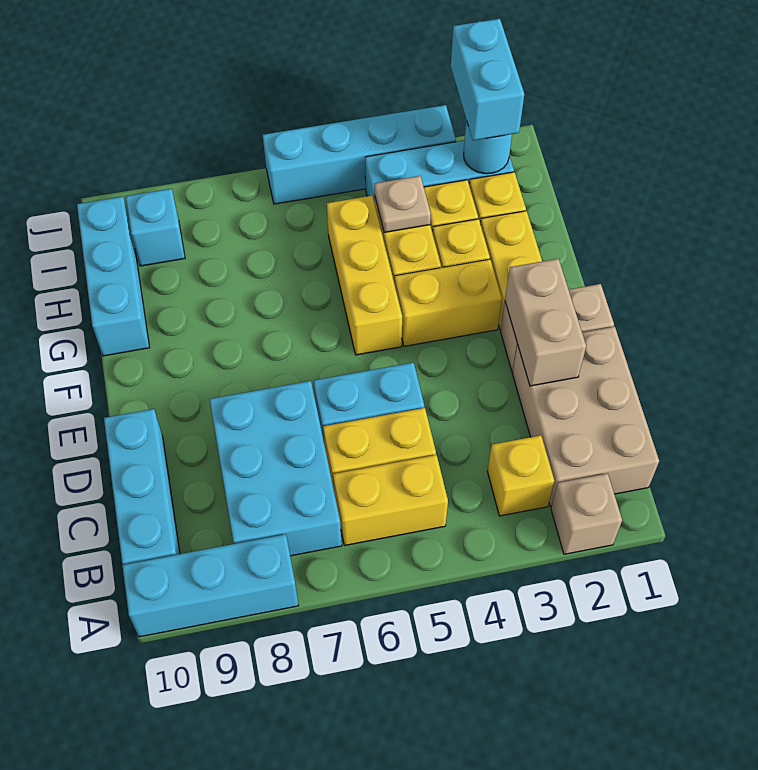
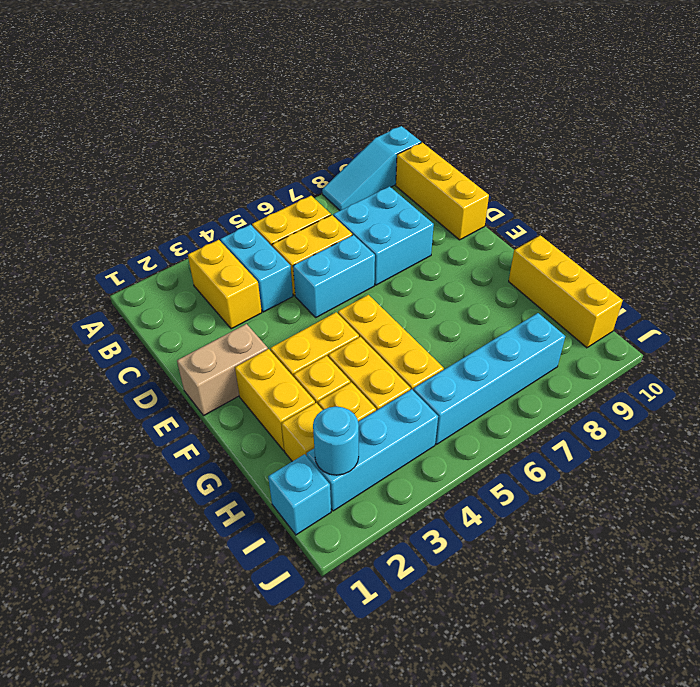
tan brick A2 level 1 -> none
cyan brick A8:A10 level 1 -> cyan slope A8:A10 level 1 top 10
tan brick B1:D2 level 1 -> none
yellow brick B3 level 1 -> yellow brick B3:C3 level 1
cyan brick B7:D8 level 1 -> cyan brick C7:D8 level 1
cyan brick B10:D10 level 1 -> yellow brick B10:D10 level 1
tan brick D2:E2 level 2 -> none
cyan brick G10:I10 level 1 -> yellow brick G10:I10 level 1
tan plate H4 level 2 -> none
cyan brick I2:J2 level 3 -> cyan brick B4:C4 level 1
cyan brick I9 level 1 -> cyan brick I1 level 1
cyan brick J3:J6 level 1 -> cyan brick I5:I8 level 1

